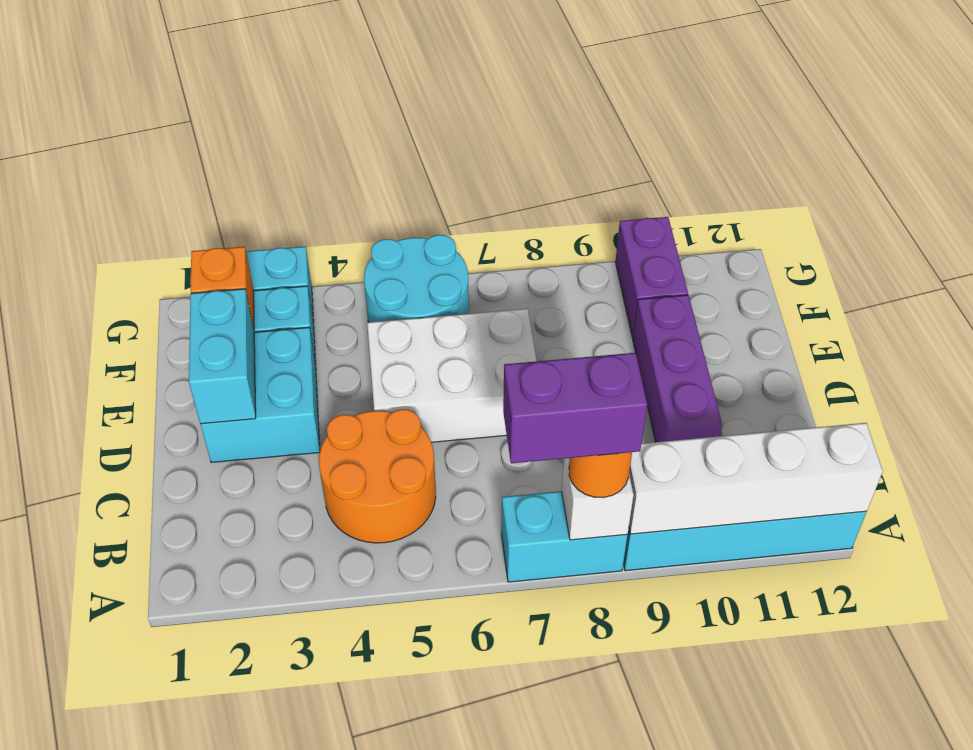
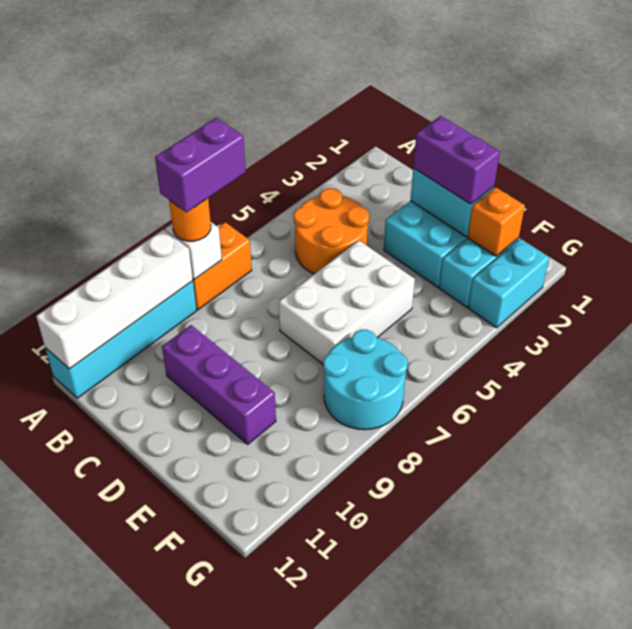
cyan brick A7:A8 level 1 -> orange brick A7:A8 level 1
cyan round brick F5:G6 level 1 -> cyan round brick F7:G8 level 1
purple brick F10:G10 level 1 -> purple brick D2:E2 level 3

